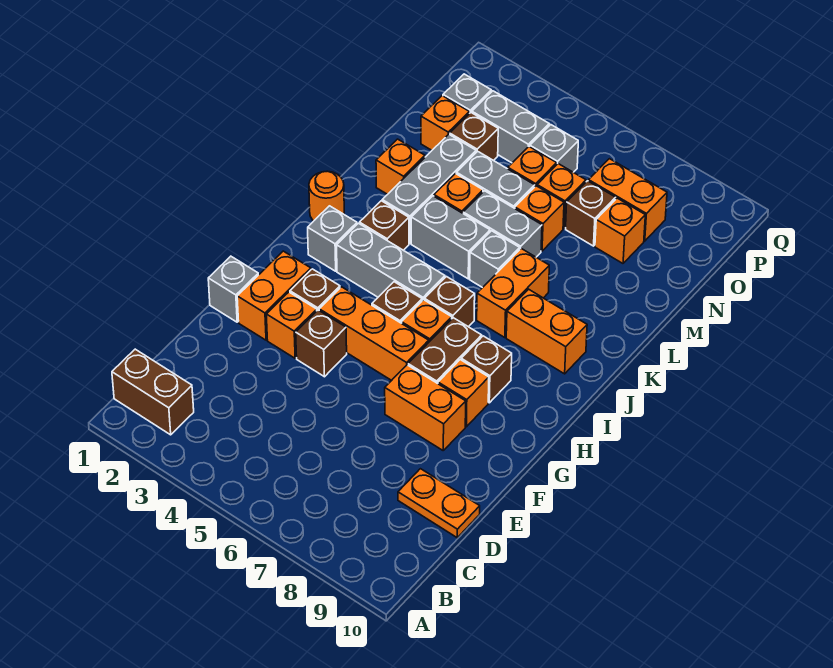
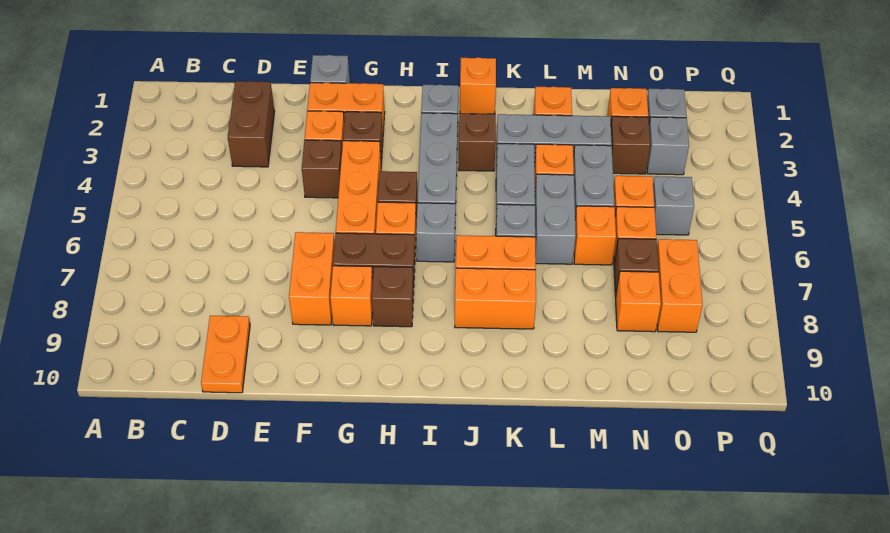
brown brick B1:B2 level 1 -> brown brick D2:D3 level 1
brown brick I6 level 1 -> grey brick I6 level 1
orange round brick J1 level 1 -> orange brick J1 level 1
orange brick J8:J9 level 1 -> orange brick J8:K8 level 1
grey brick O3:O4 level 1 -> grey brick O3 level 1

